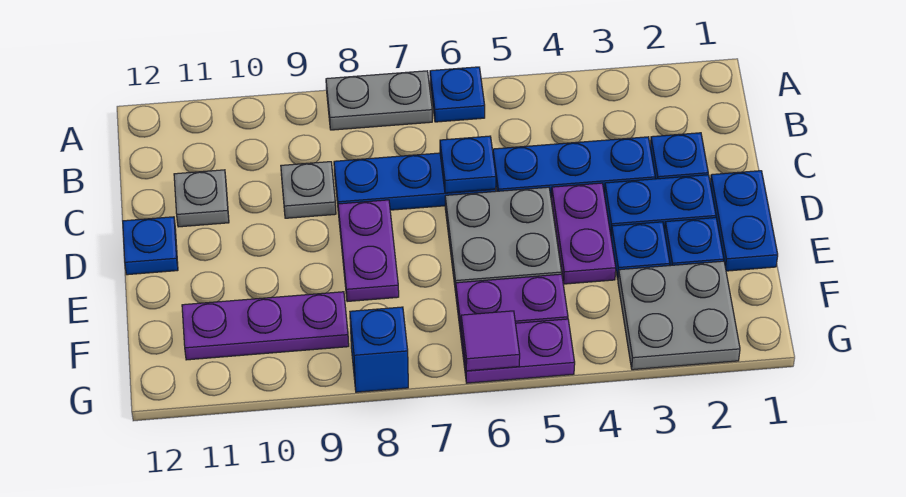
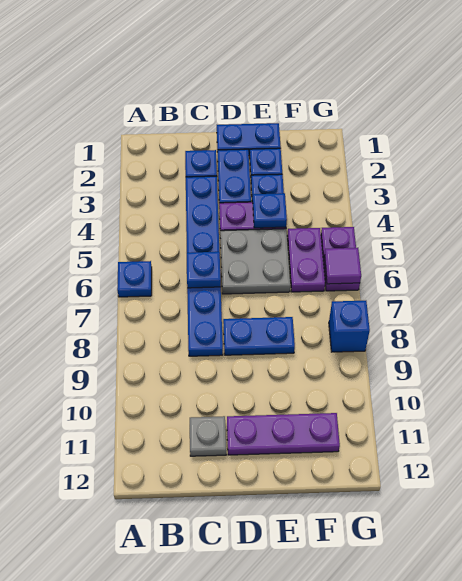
grey plate A7:A8 level 1 -> none
grey plate C9 level 1 -> none
purple plate D8:E8 level 1 -> blue plate D8:E8 level 1
blue plate D12 level 1 -> blue plate E4 level 2
grey plate F2:G3 level 1 -> none
purple plate F9:F11 level 1 -> purple plate D11:F11 level 1

